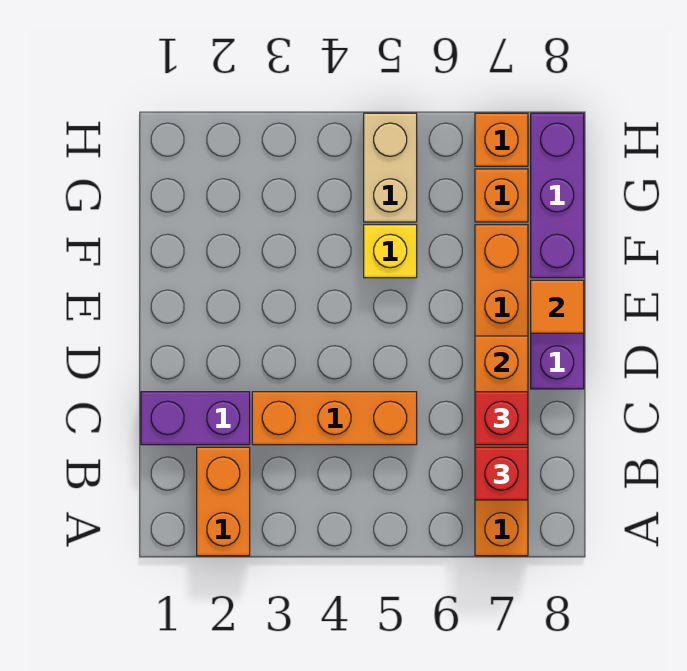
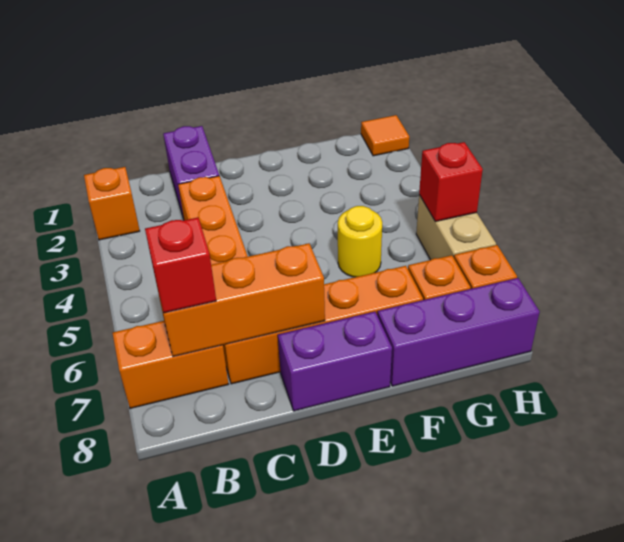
orange brick A2:B2 level 1 -> orange brick A2 level 1
red brick C7 level 3 -> red brick H5 level 2
orange tile E8 level 2 -> orange tile H1 level 1
yellow brick F5 level 1 -> yellow round brick F5 level 1
tan brick G5:H5 level 1 -> tan brick H5:H6 level 1

